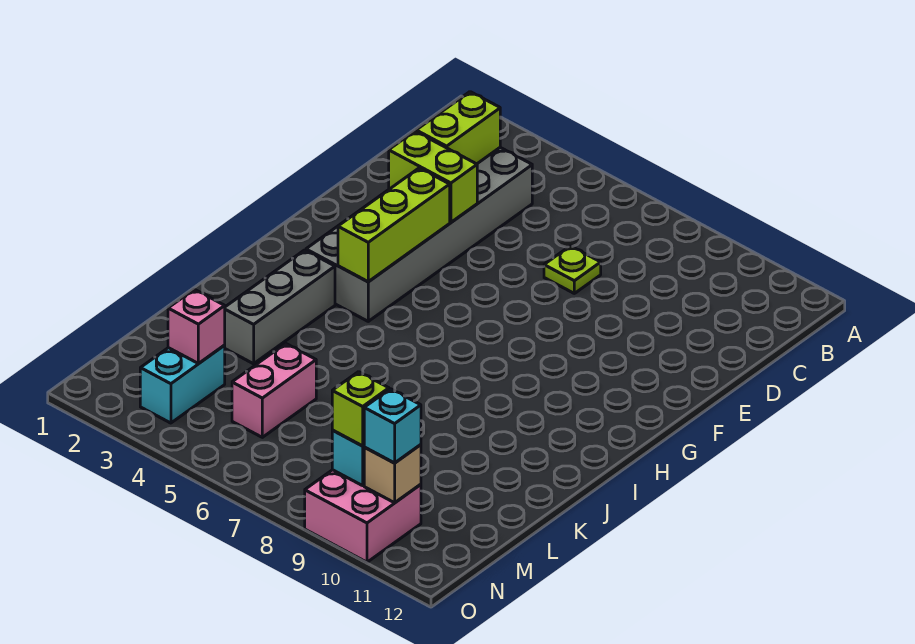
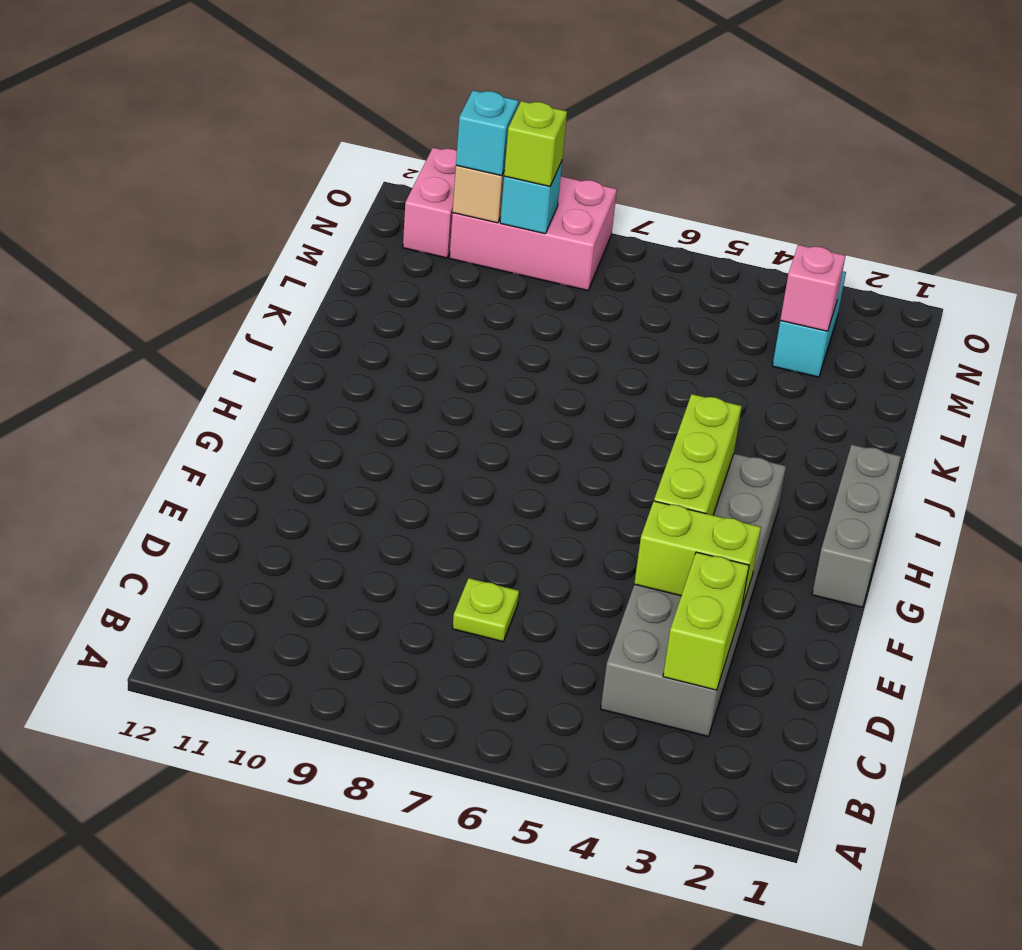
grey brick I3:K3 level 1 -> grey brick G1:I1 level 1
pink brick L5:M5 level 1 -> pink brick N11:O11 level 1
pink brick N9:O10 level 1 -> pink brick N8:O10 level 1

